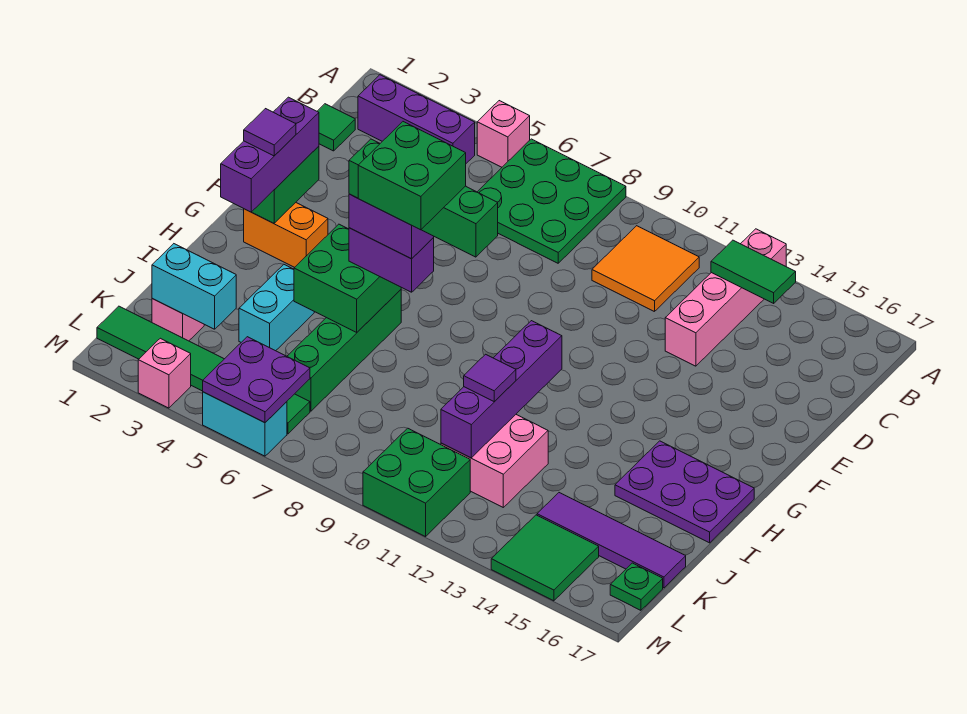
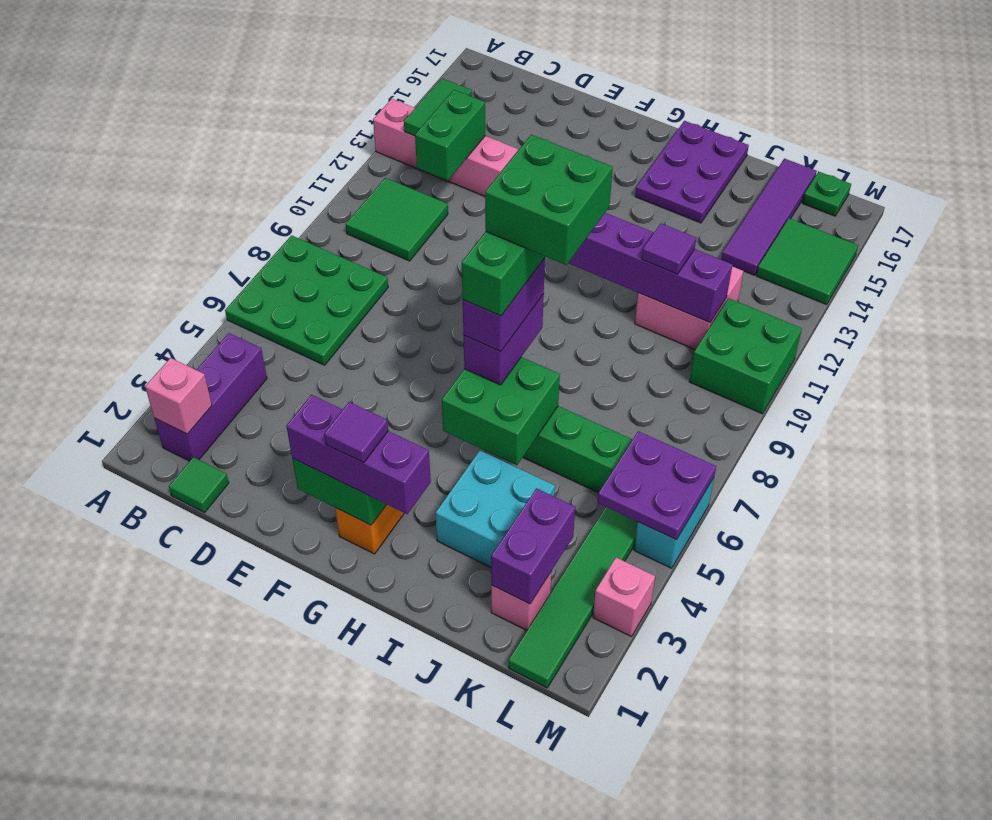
pink brick A5 level 1 -> pink brick B2 level 2
orange tile B10:C11 level 1 -> green tile B10:C11 level 1
none -> green brick C12:C13 level 2
cyan brick I4:J4 level 1 -> cyan brick I3:J4 level 1
cyan brick K2:K3 level 2 -> purple brick K2:K3 level 2

